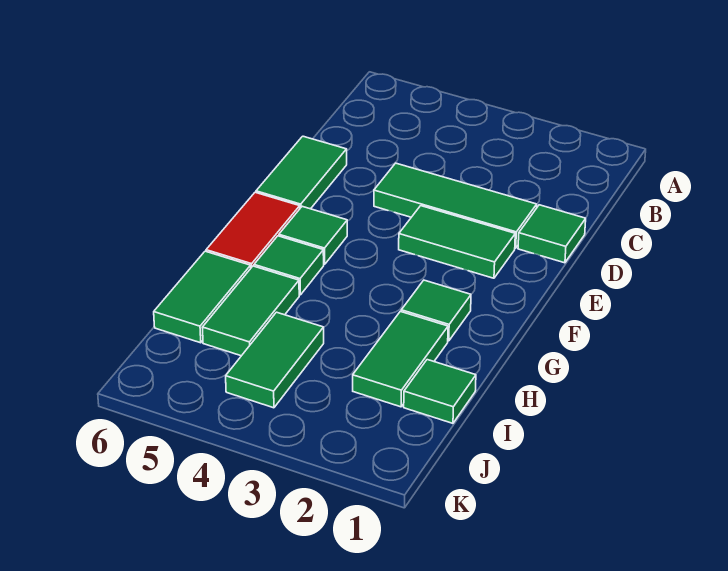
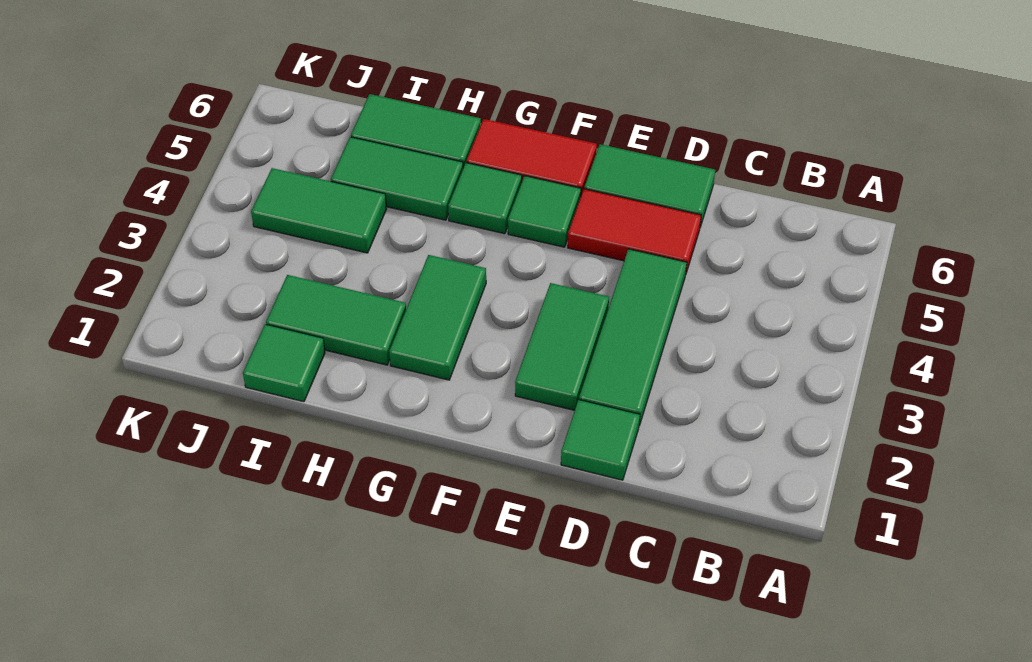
none -> red tile D5:E5 level 1
green tile G2 level 1 -> green tile G2:G3 level 1

